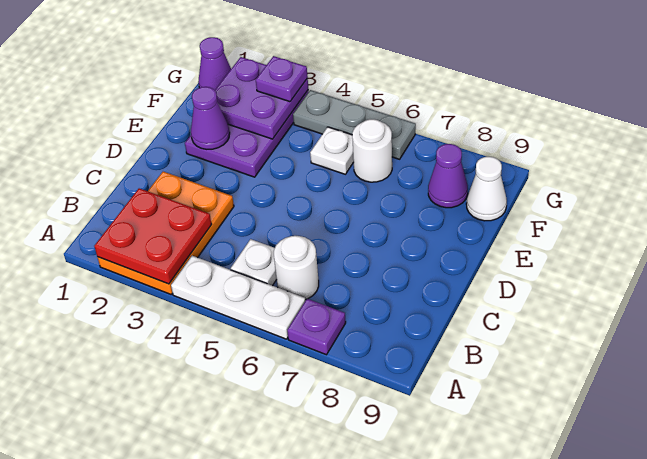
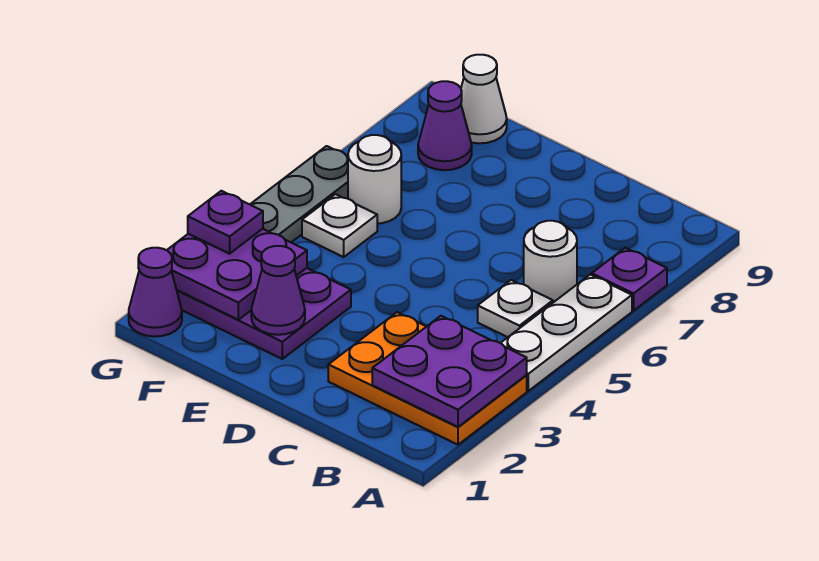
red plate A2:B3 level 2 -> purple plate A2:B3 level 2

